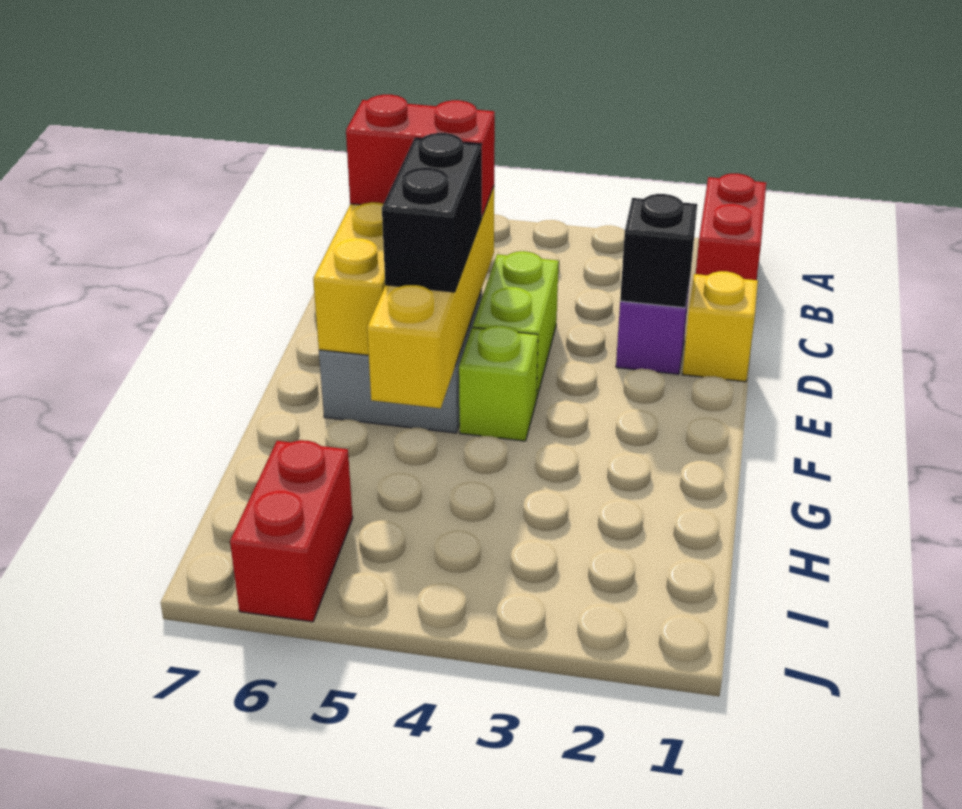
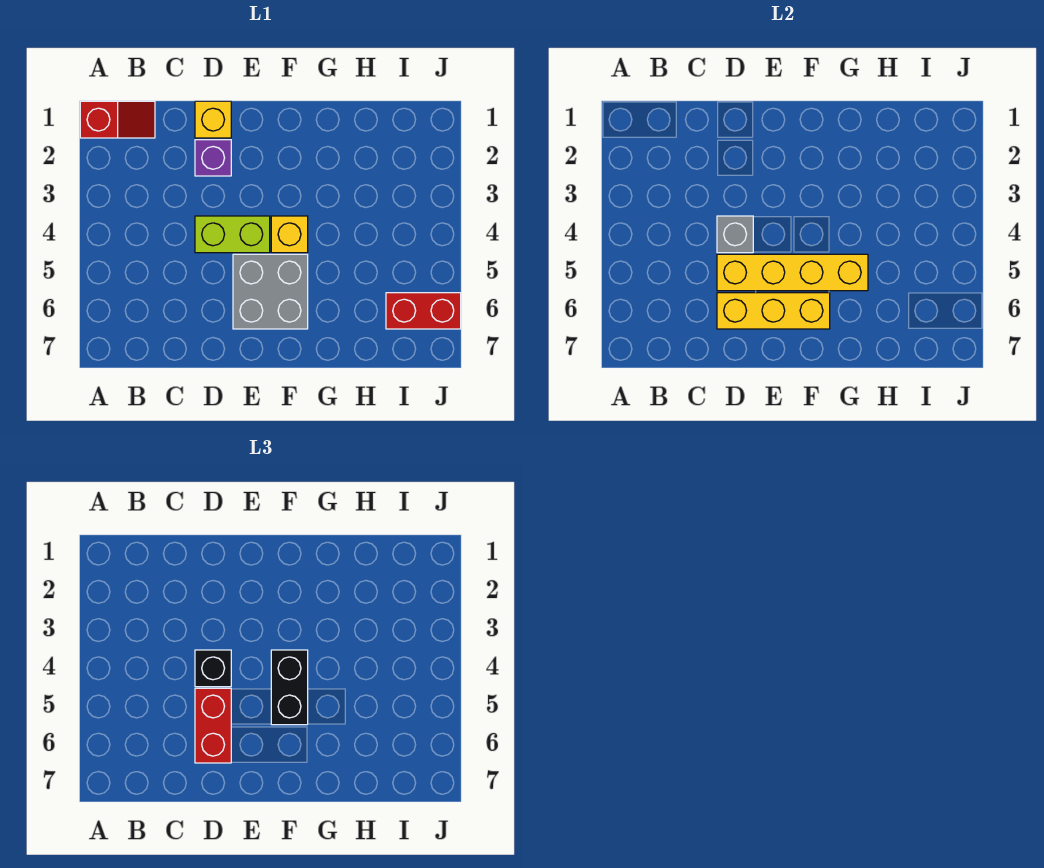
red brick A1:B1 level 1 -> red slope A1:B1 level 1 top A
black brick D2 level 2 -> black brick D4 level 3
none -> grey brick D4 level 2
black brick E5:F5 level 3 -> black brick F4:F5 level 3
lime brick F4 level 1 -> yellow brick F4 level 1

